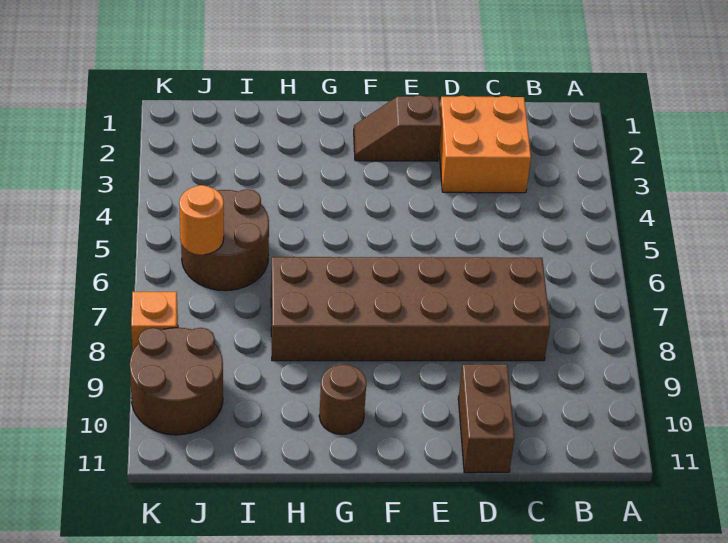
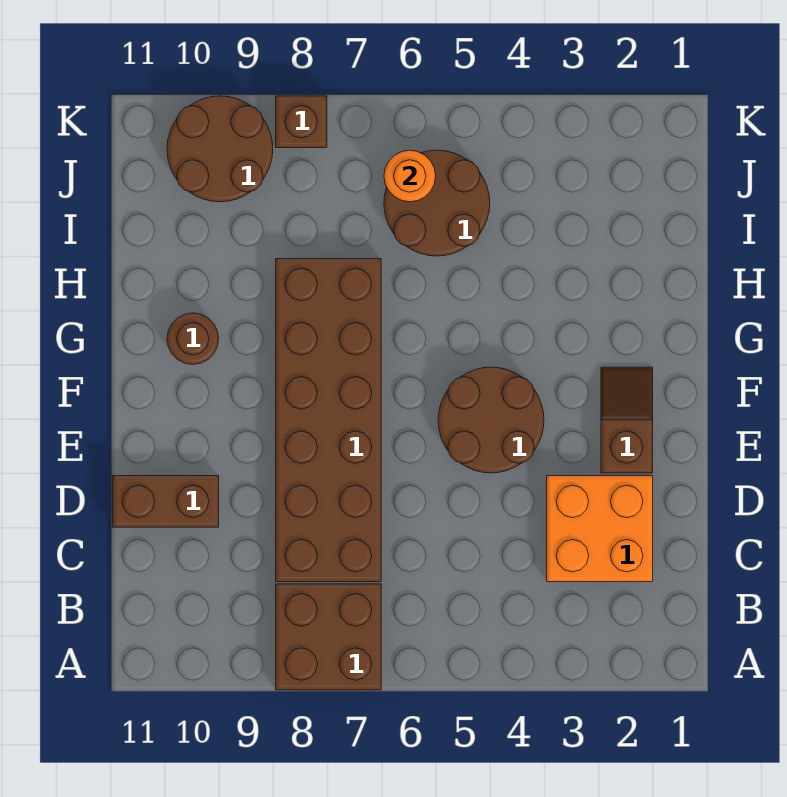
none -> brown brick A7:B8 level 1
none -> brown round brick E4:F5 level 1
orange brick K8 level 1 -> brown brick K8 level 1

